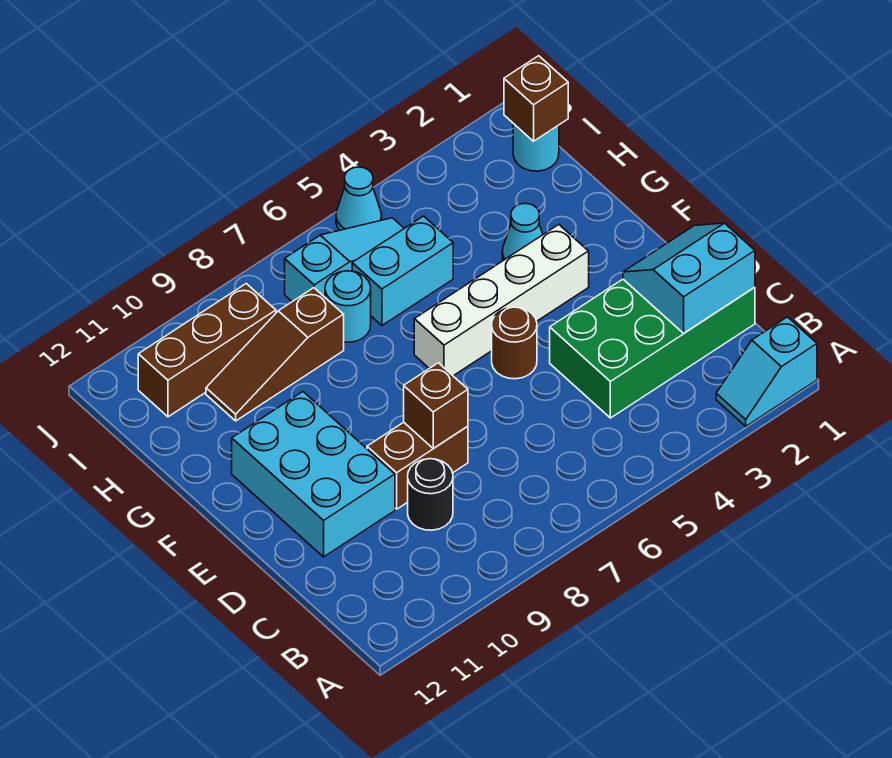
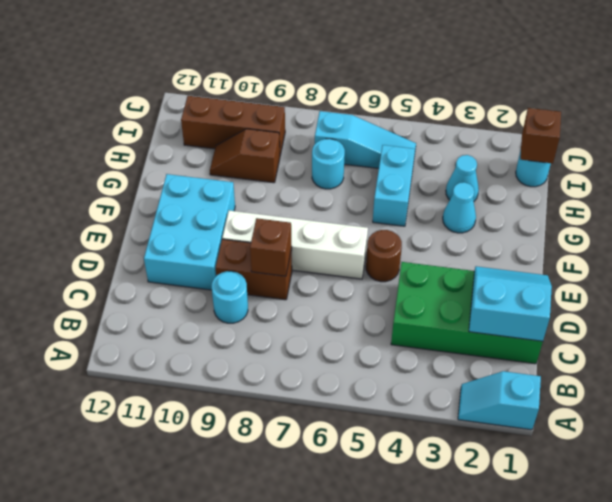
black round brick C9 level 1 -> cyan round brick C9 level 1
white brick F3:F6 level 1 -> white brick E6:E9 level 1
cyan brick H5:H6 level 1 -> cyan brick G5:H5 level 1
brown slope H8:H10 level 1 top 8 -> brown slope H9:H10 level 1 top 9
cyan cone J5 level 1 -> cyan cone H3 level 1

